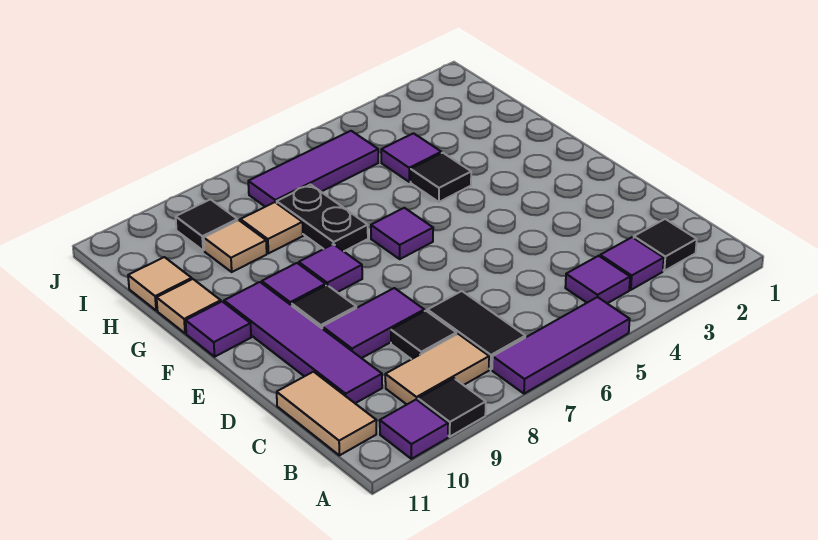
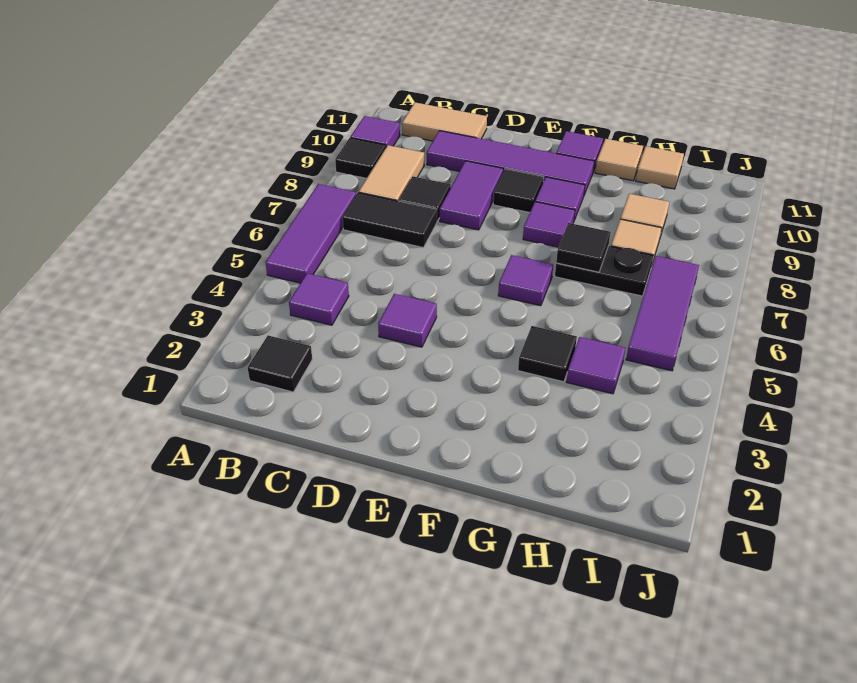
purple tile B3 level 1 -> purple tile D4 level 1
black tile I9 level 1 -> black tile G7 level 2

